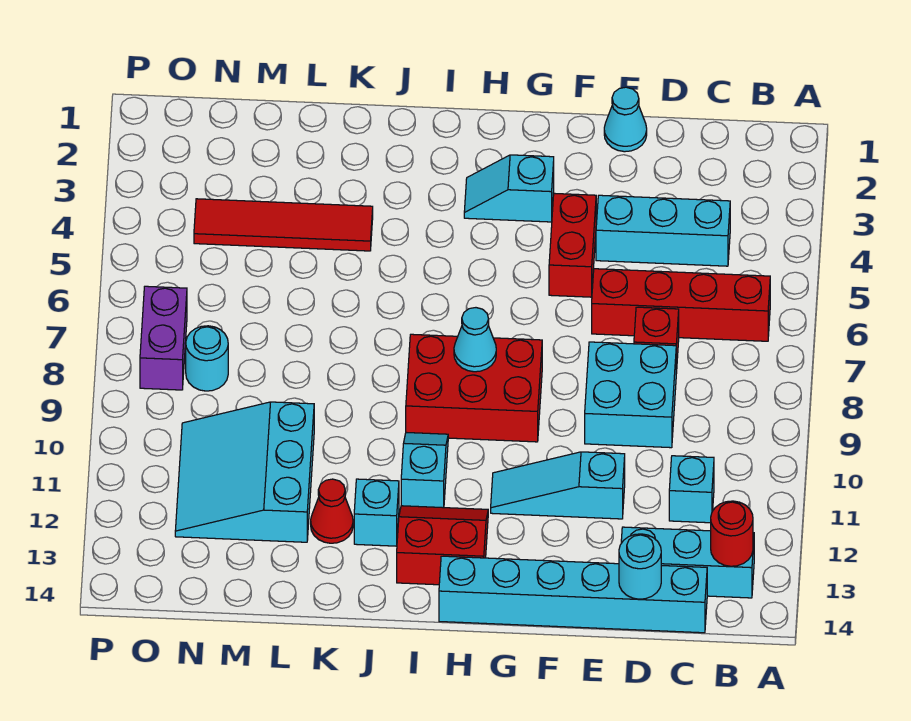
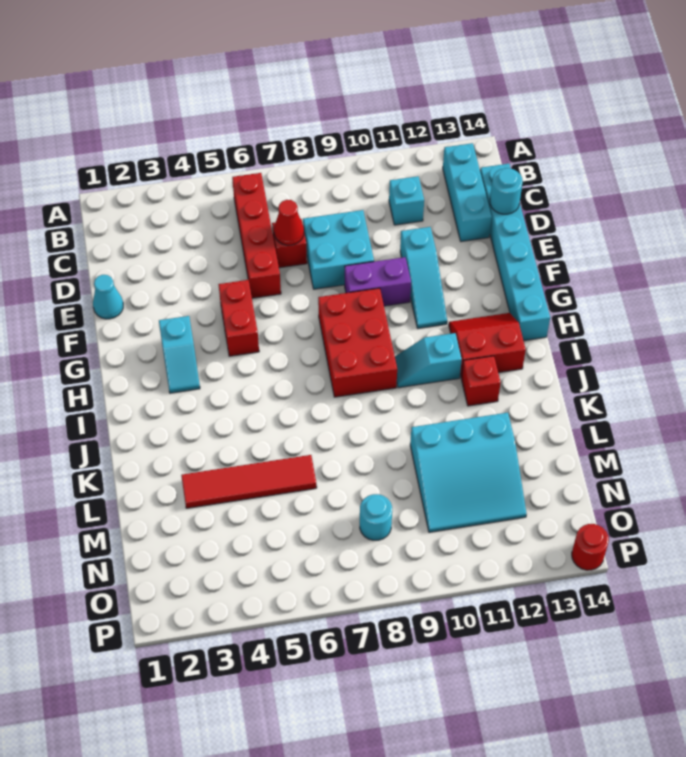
red round brick B13 level 2 -> red round brick P14 level 1
cyan brick C4:E4 level 1 -> none
red brick F4:F5 level 1 -> red brick F5:G5 level 1
cyan cone H8 level 2 -> none
red slope H12:I13 level 1 top 13 -> red slope H12:I13 level 1 top I
cyan brick J12 level 1 -> red brick J12 level 1
red tile K4:N4 level 1 -> red tile L3:L6 level 1
red cone K12 level 1 -> red cone D7 level 2
purple brick O7:O8 level 1 -> purple brick F9:F10 level 1

